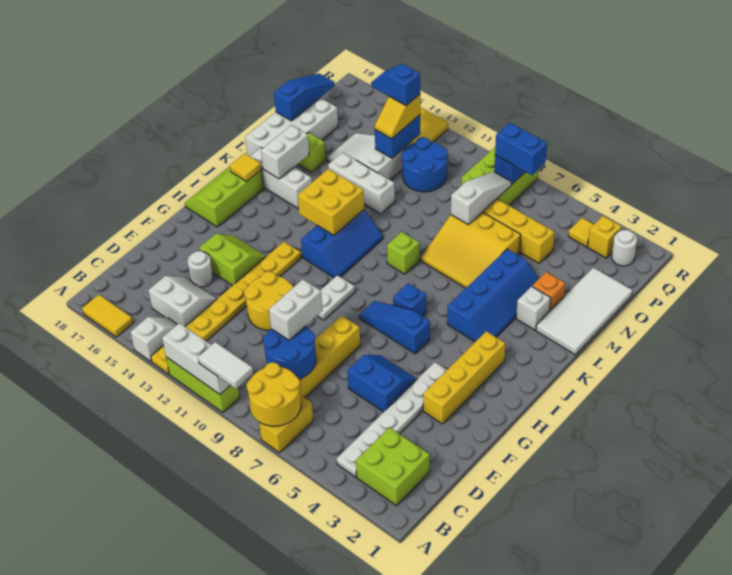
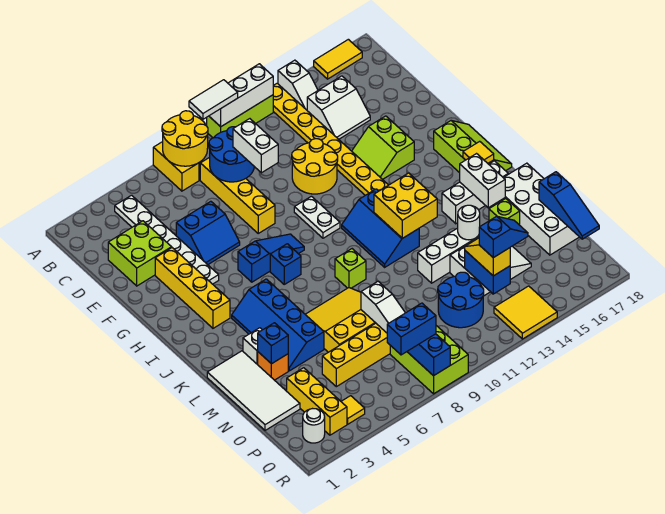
lime brick B2:C3 level 1 -> lime brick D2:E3 level 1
white round brick E15 level 1 -> white round brick M14 level 2
lime slope F14:G15 level 1 top F -> lime slope F14:G15 level 1 top 15
none -> blue brick M3 level 2
yellow brick Q3 level 1 -> yellow brick O3:Q3 level 1

